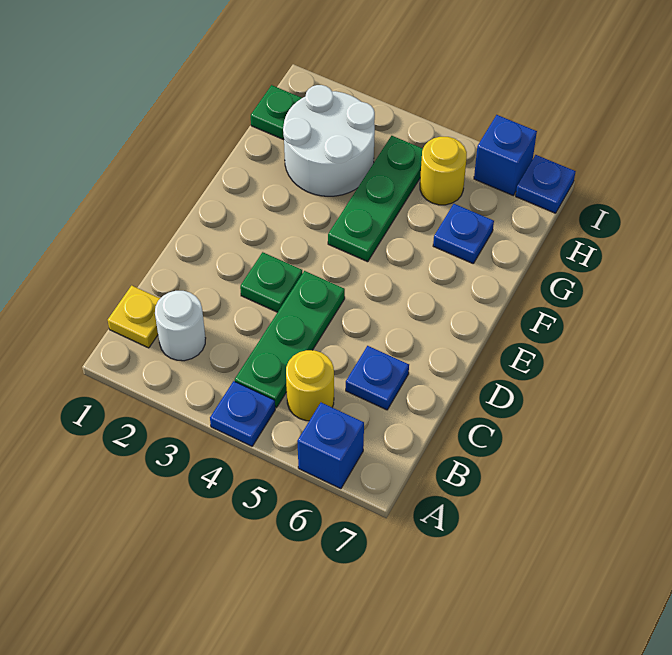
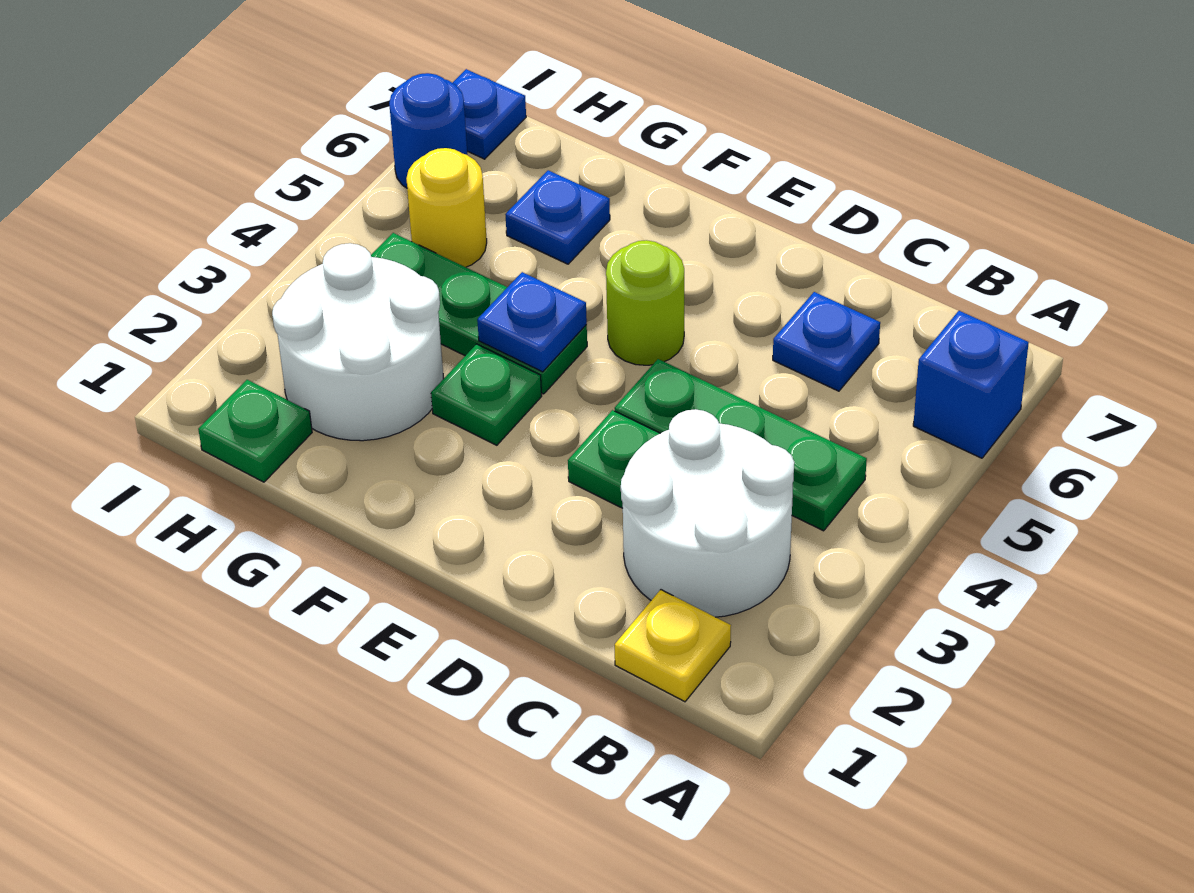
blue plate A4 level 1 -> blue plate F4 level 2
white round brick B2 level 1 -> white round brick B2:C3 level 1
yellow round brick B5 level 1 -> none
none -> lime round brick E5 level 1
none -> green plate F3 level 1
blue brick I6 level 1 -> blue round brick I6 level 1

